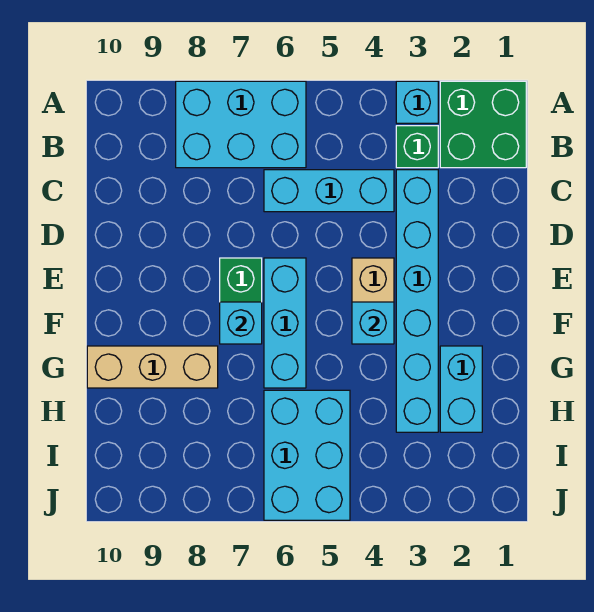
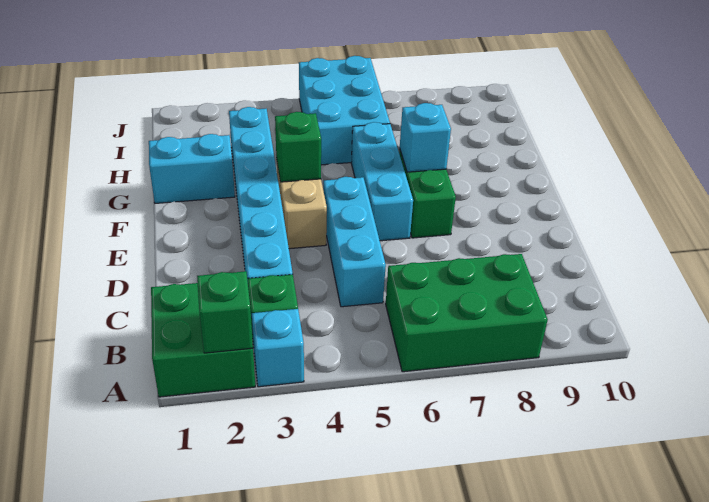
none -> green brick A2 level 2
cyan brick A6:B8 level 1 -> green brick A6:B8 level 1
cyan brick C4:C6 level 1 -> cyan brick C5:E5 level 1
cyan brick F4 level 2 -> green brick F4 level 2
cyan brick G2:H2 level 1 -> cyan brick G1:G2 level 1
tan brick G8:G10 level 1 -> none

